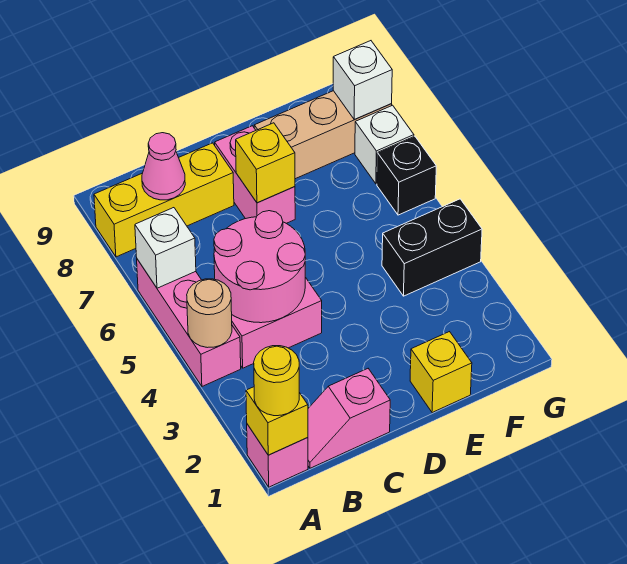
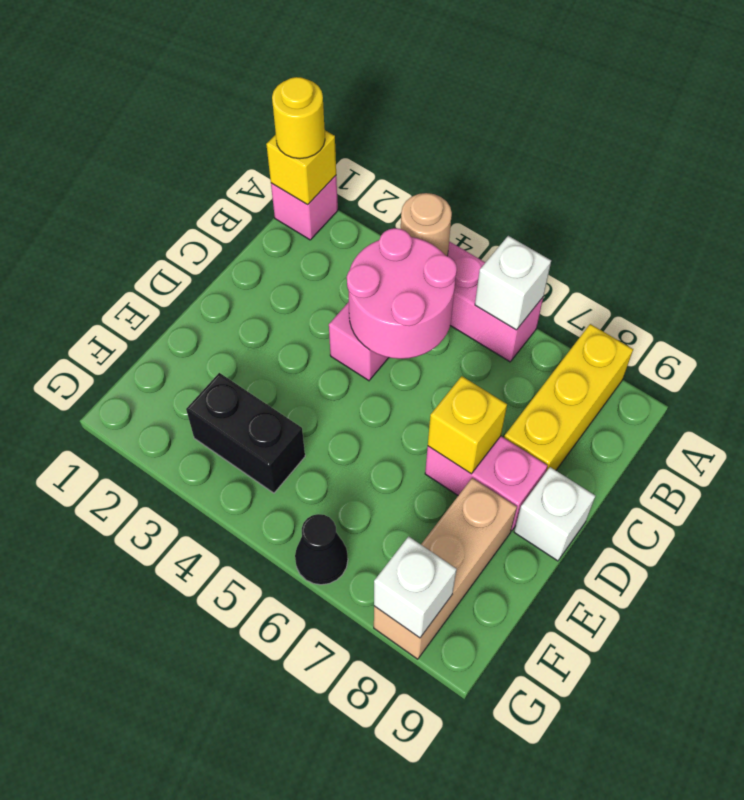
pink slope B1:C1 level 1 top C -> none
pink cone B8 level 2 -> none
yellow brick E1 level 1 -> none
black brick F4:G4 level 1 -> black brick F3:F4 level 1
black brick G6 level 1 -> black cone G6 level 1
white brick G7 level 1 -> white brick D9 level 1

